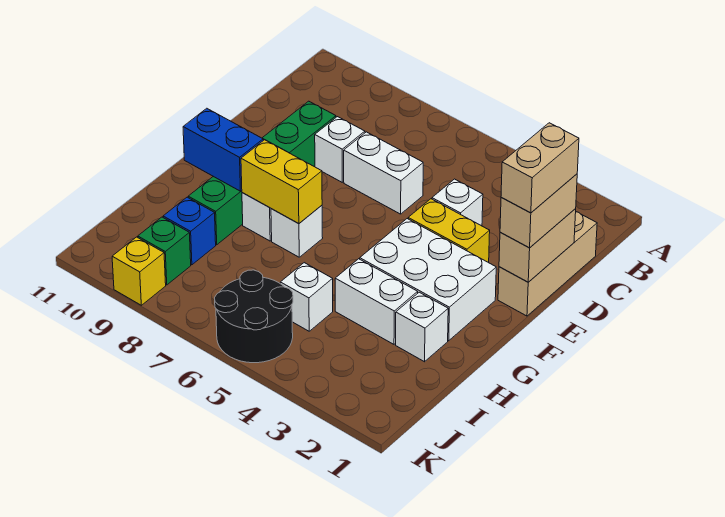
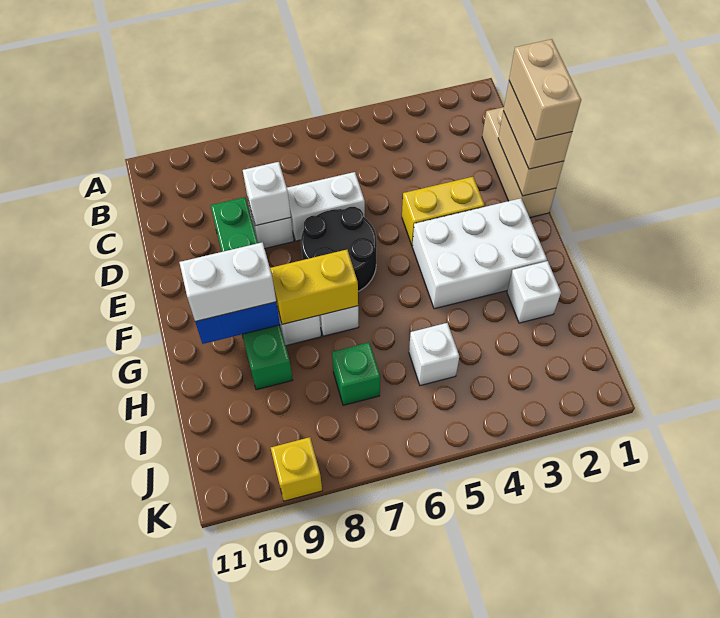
white brick D4 level 1 -> white brick D8 level 2
white brick H3:H4 level 1 -> white brick G9:G10 level 3
blue brick I9 level 1 -> none
black round brick J5:K6 level 1 -> black round brick E6:F7 level 1
green brick J9 level 1 -> green brick I7 level 1

